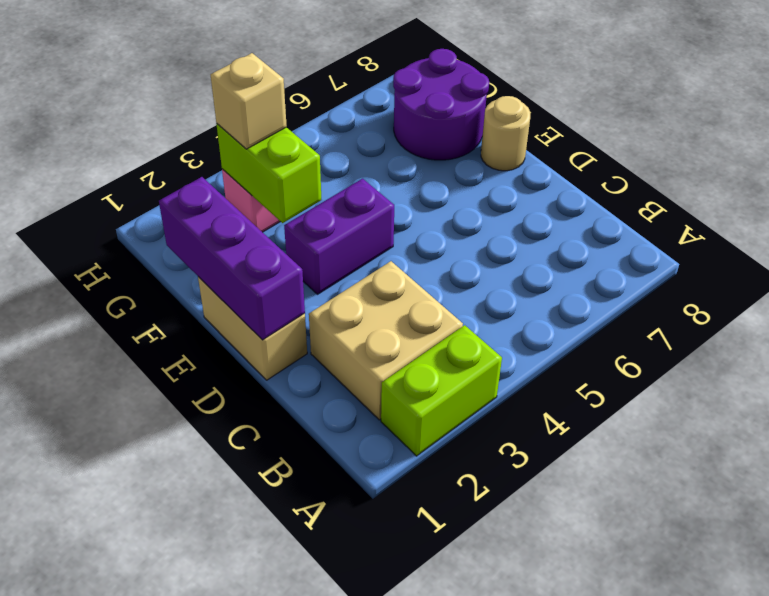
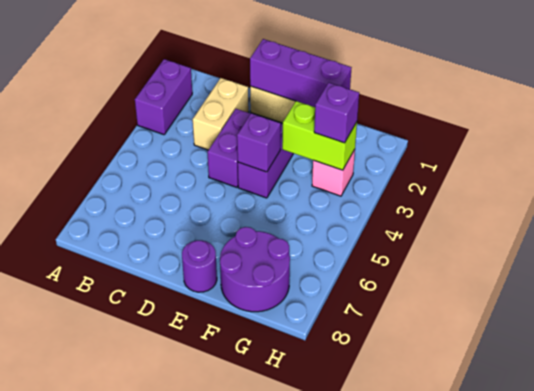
lime brick A2:A3 level 1 -> purple brick A2:A3 level 1
tan brick B2:C3 level 1 -> tan brick C2:C3 level 1
none -> purple brick D3:D4 level 1
none -> purple brick E4 level 2
tan round brick E8 level 1 -> purple round brick E8 level 1
tan brick G3 level 3 -> purple brick G3 level 3

